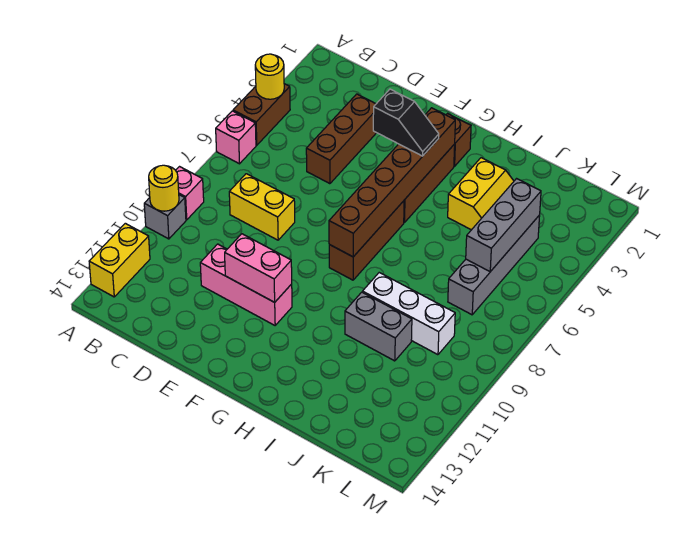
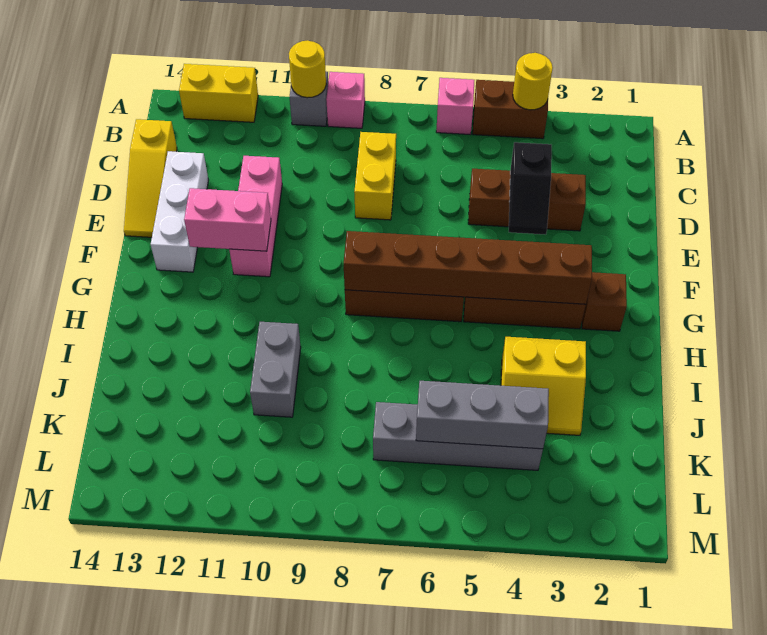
none -> yellow slope C14:E14 level 1 top C
pink brick E11:F11 level 2 -> pink brick F11:F12 level 2
black slope F4:G4 level 3 top F -> black slope D4:E4 level 2 top D
white brick I9:K9 level 1 -> white brick D13:F13 level 1

